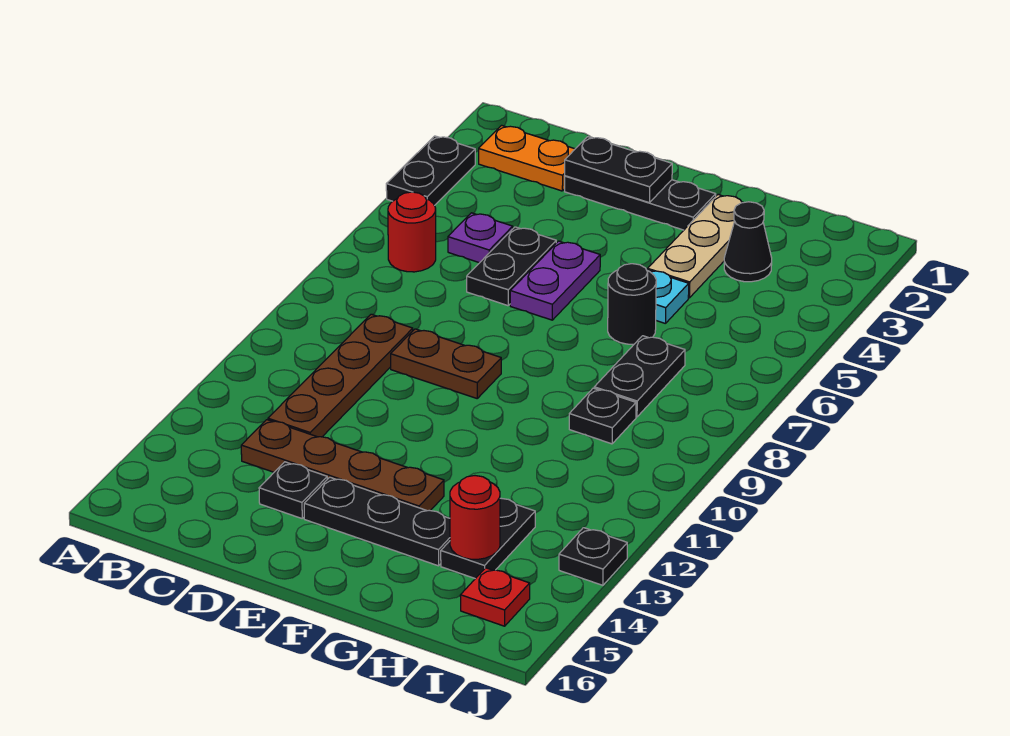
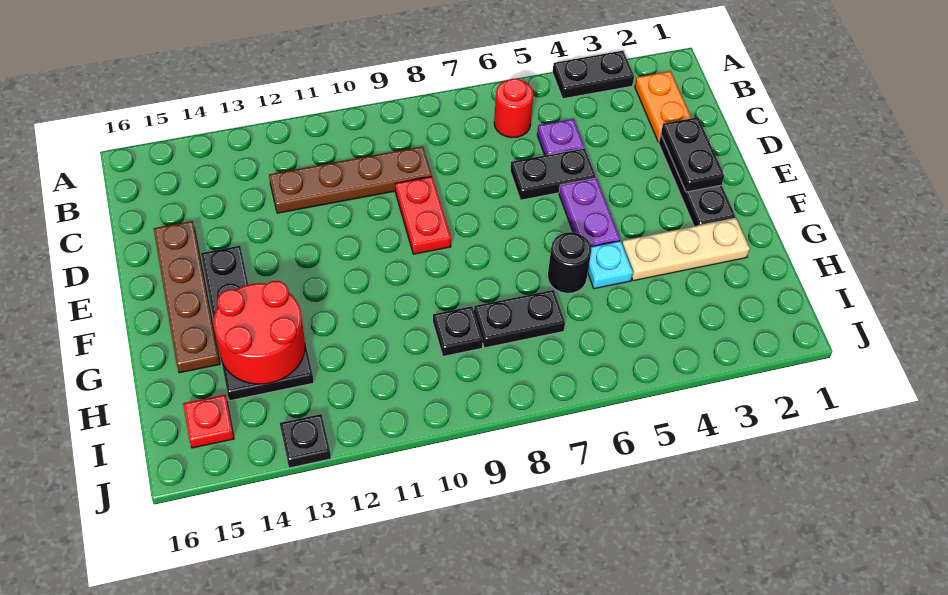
brown plate C13:F13 level 1 -> brown plate D15:G15 level 1
brown plate D9:E9 level 1 -> red plate D9:E9 level 1
black plate D14 level 1 -> none
purple plate E5:E6 level 1 -> purple plate E5:F5 level 1
black cone H3 level 1 -> none
red round brick H14 level 2 -> red round brick G13:H14 level 2

